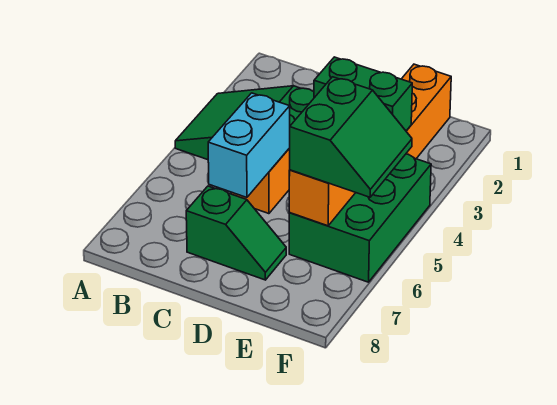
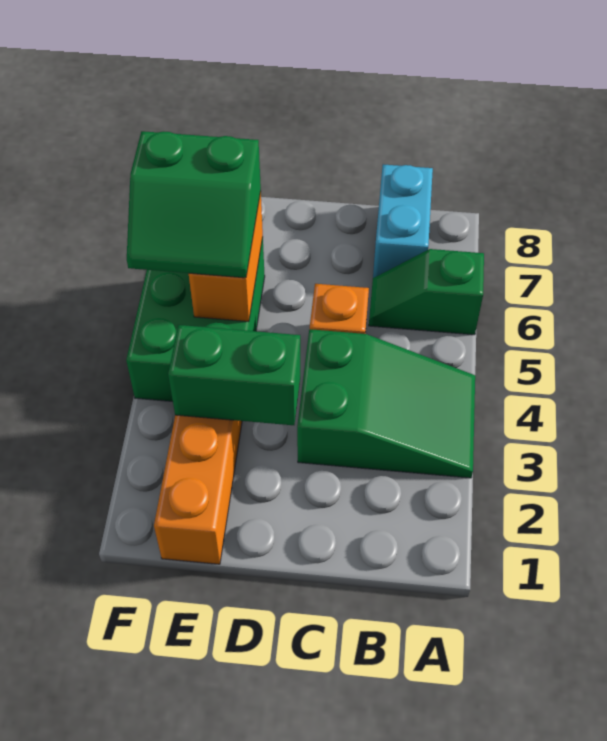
cyan brick C5:C6 level 2 -> cyan brick B7:B8 level 1
green slope C7:D7 level 1 top C -> green slope A6:B6 level 1 top A
green slope E5:F6 level 3 top E -> green slope E5:F6 level 3 top 6

